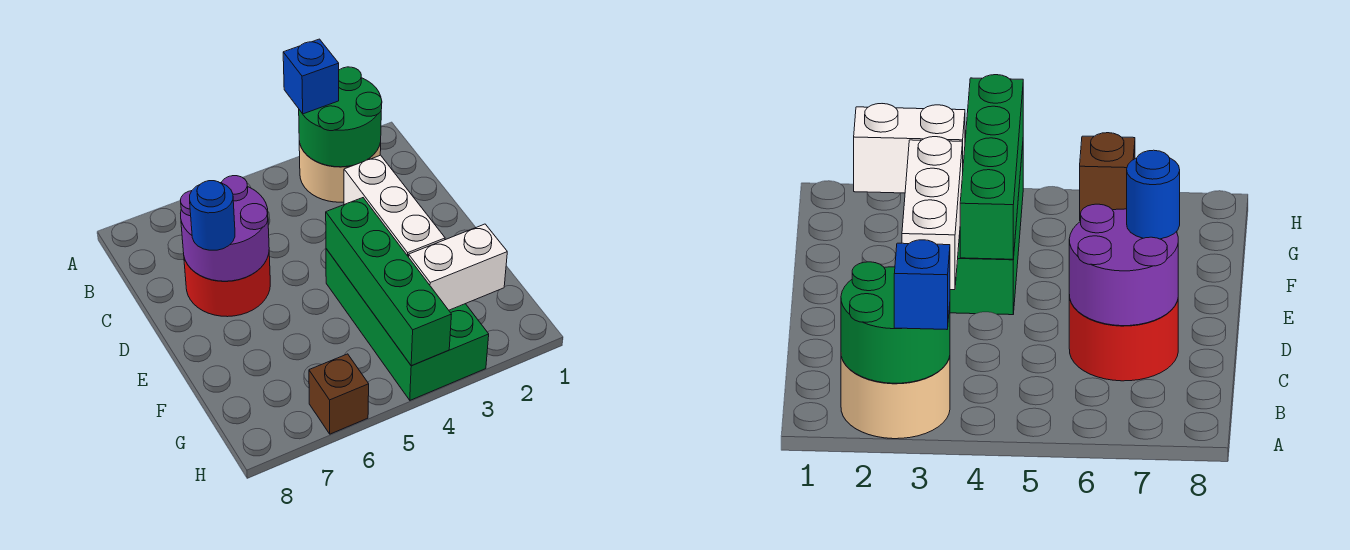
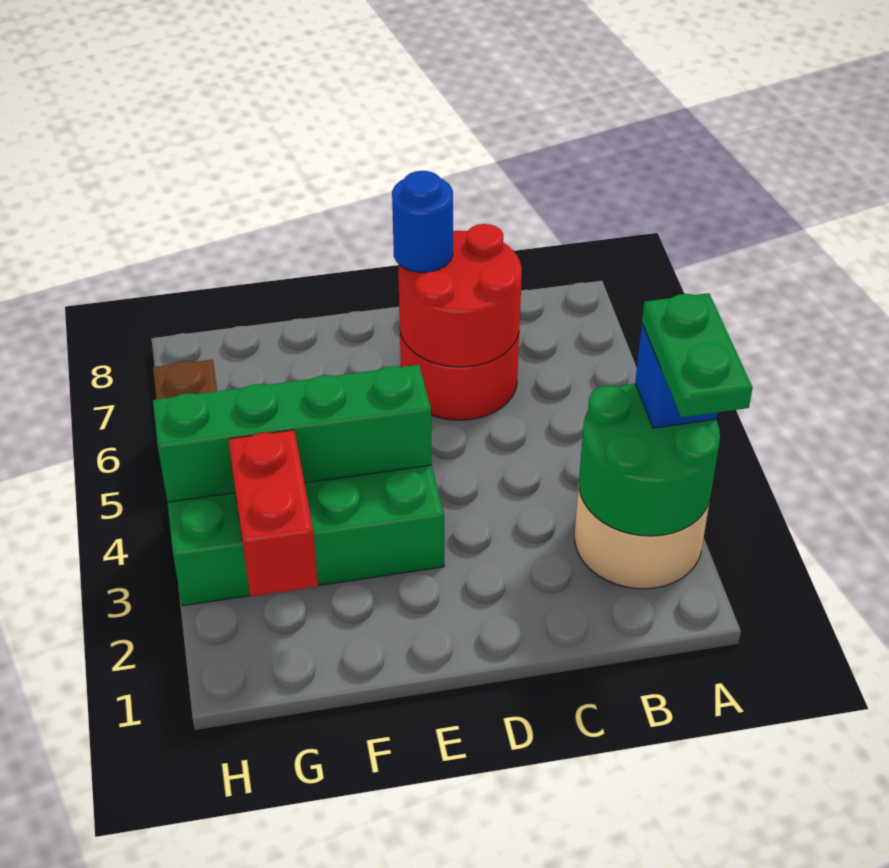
none -> green plate A2:A3 level 4
purple round brick C6:D7 level 2 -> red round brick C6:D7 level 2
white brick D3:F3 level 2 -> none
white brick G2:G3 level 2 -> red brick G2:G3 level 2

